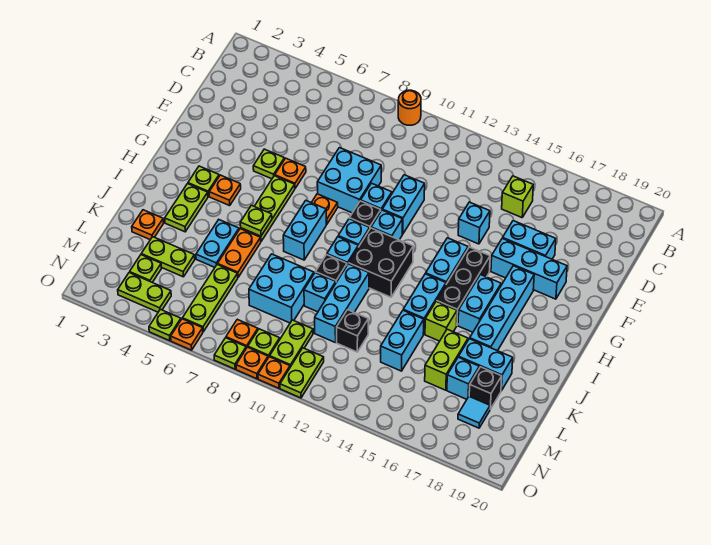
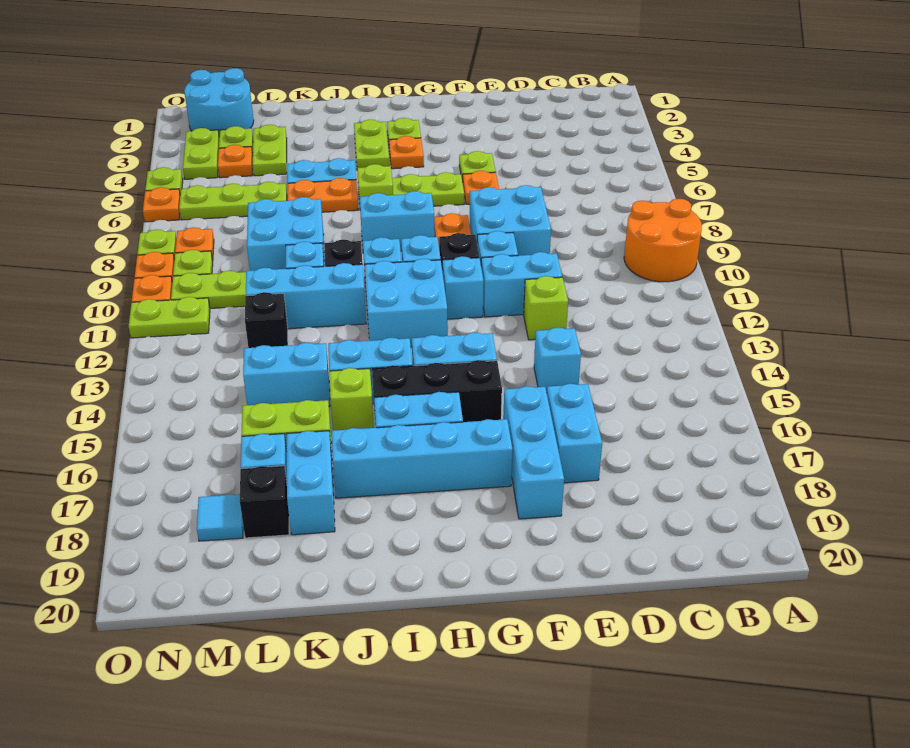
orange round brick A9 level 1 -> orange round brick A9:B10 level 1
lime brick C15 level 1 -> lime brick E12 level 1
black brick H11:I12 level 1 -> cyan brick H11:I12 level 1
lime plate I3:J3 level 1 -> lime plate I3:I4 level 1
orange plate K2 level 1 -> orange plate M4 level 1
none -> cyan round brick M1:N2 level 1

